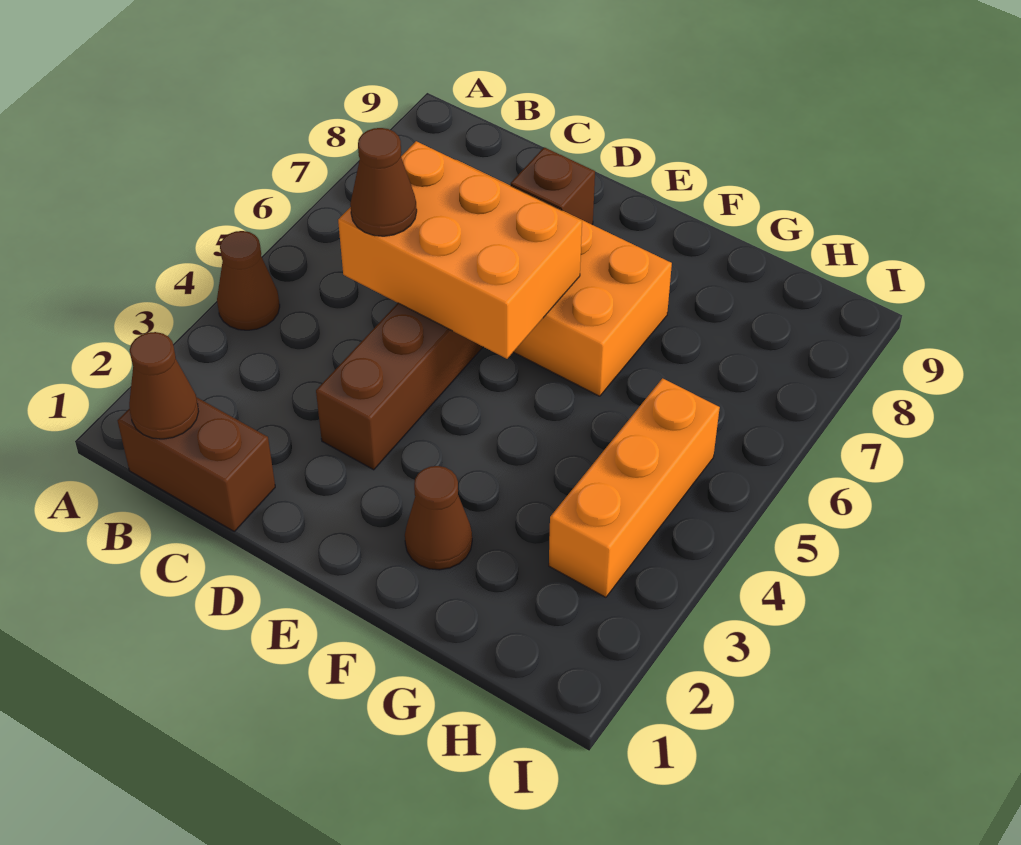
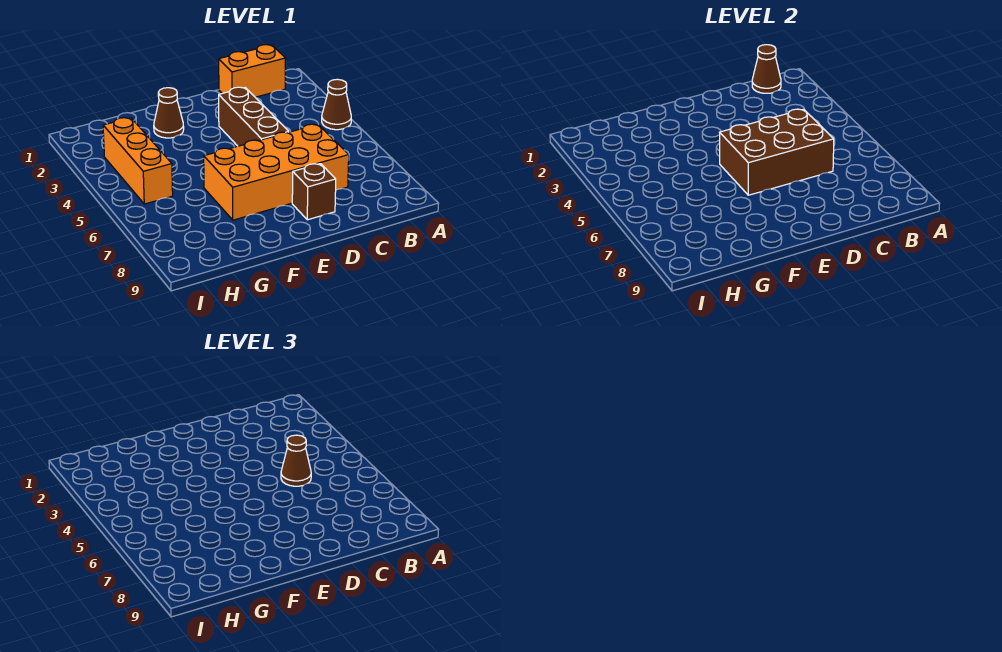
brown brick B1:C1 level 1 -> orange brick B1:C1 level 1
orange brick C5:E6 level 2 -> brown brick C5:E6 level 2

